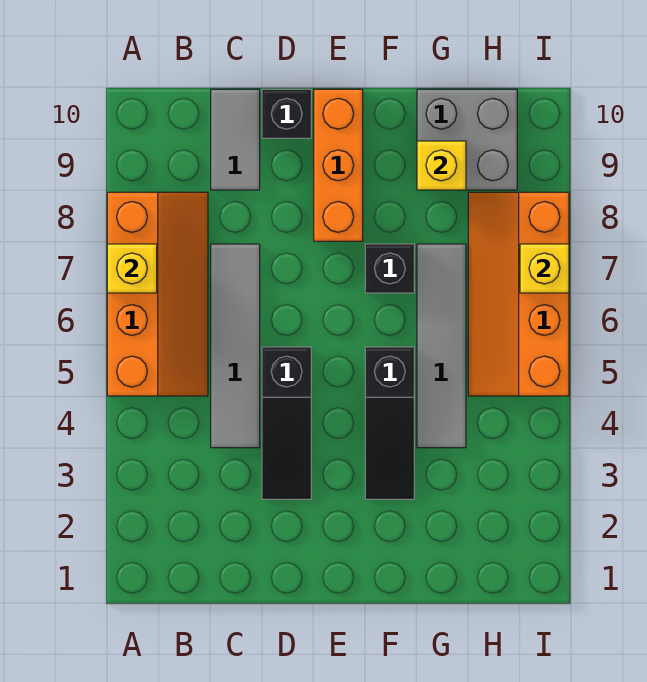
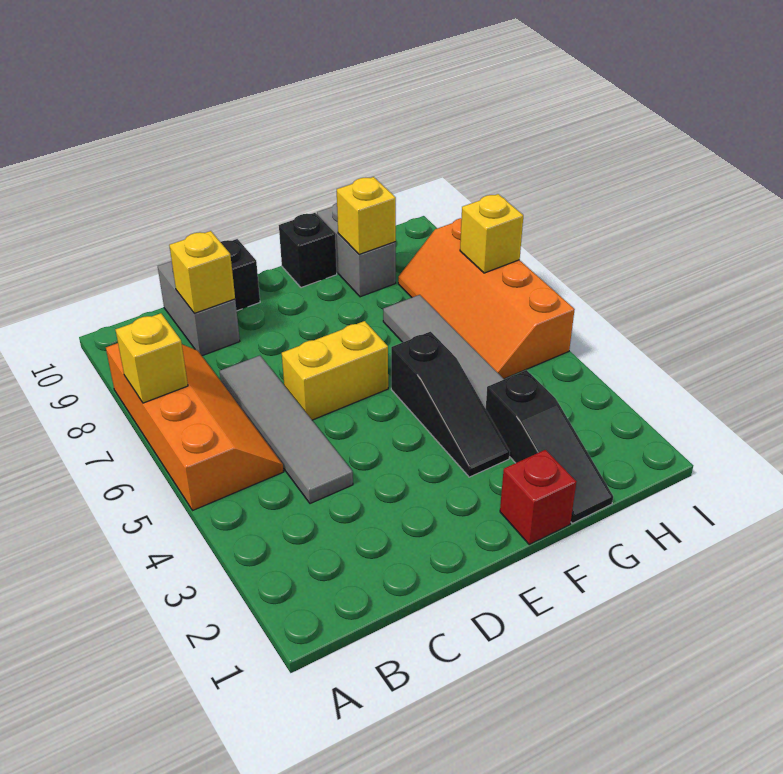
grey tile C9:C10 level 1 -> grey brick C9:C10 level 1
none -> yellow brick C9 level 2
black slope D3:D5 level 1 top 5 -> black slope G1:G3 level 1 top 3
none -> yellow brick D6:E6 level 1
orange brick E8:E10 level 1 -> none
none -> red brick F1 level 1
black brick F7 level 1 -> black brick F10 level 1
grey brick G9:H10 level 1 -> grey brick G9:G10 level 1

